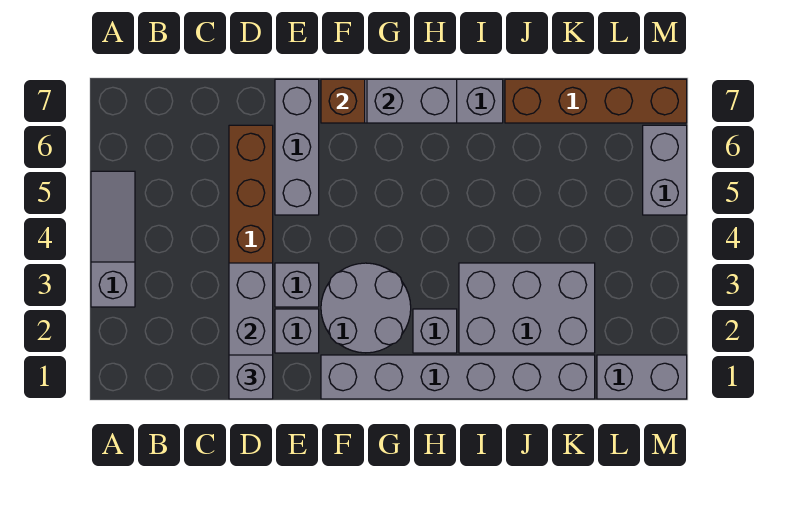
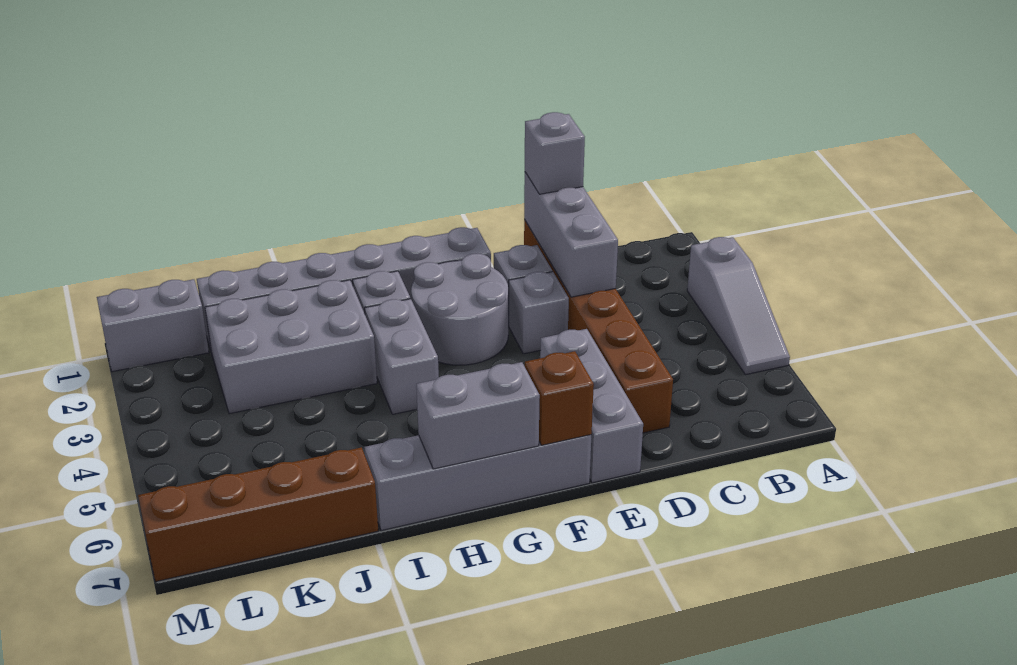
grey brick M5:M6 level 1 -> grey brick H3:H4 level 1

